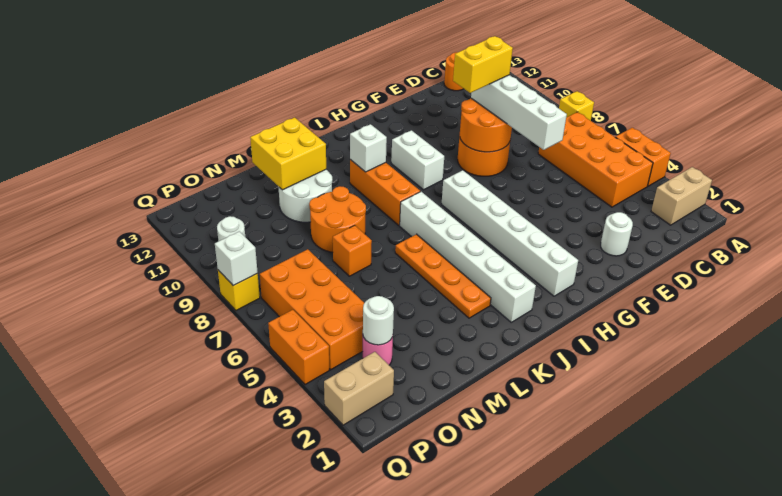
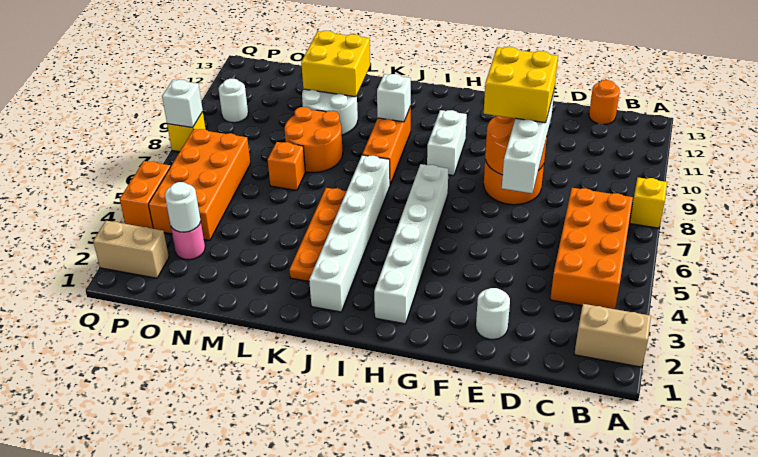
orange brick A4:A5 level 1 -> none
yellow brick E9:F9 level 4 -> yellow brick E8:F9 level 4

